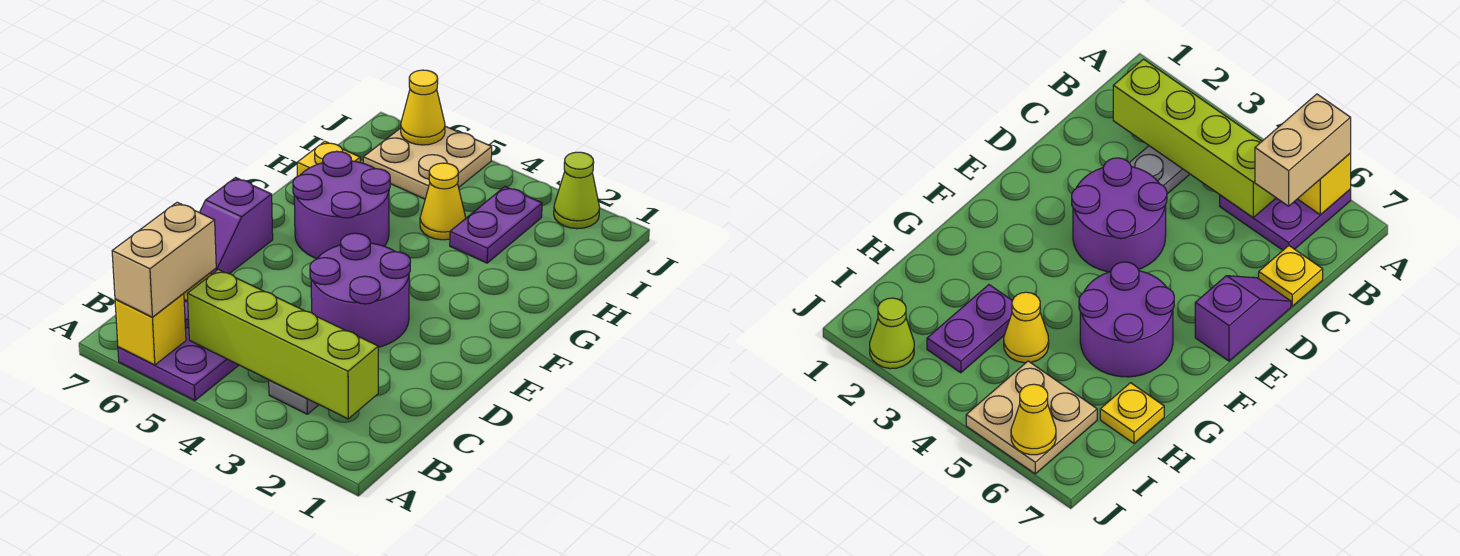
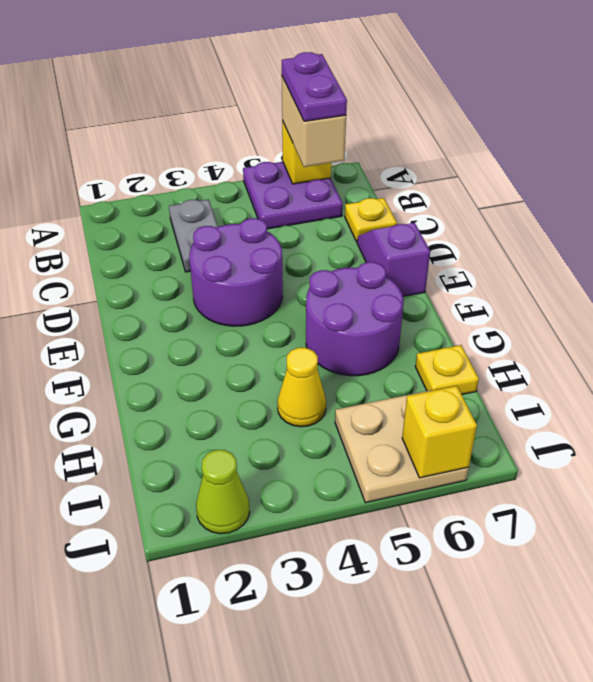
lime brick B2:B5 level 2 -> none
purple plate H3:I3 level 1 -> purple plate A6:B6 level 4
yellow cone J6 level 2 -> yellow brick J6 level 2

